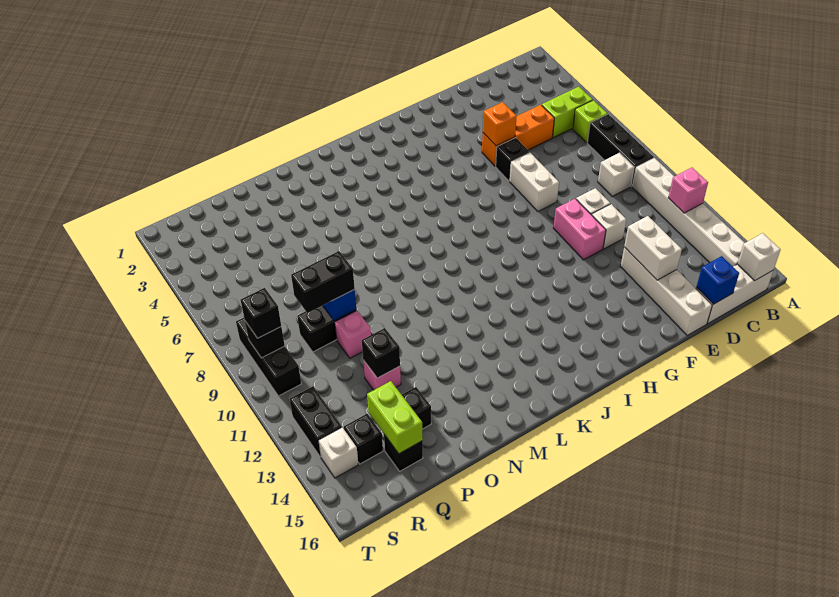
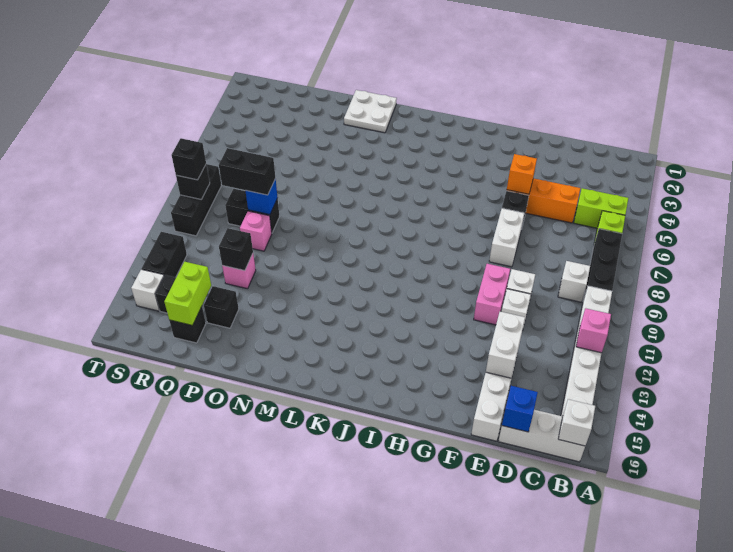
none -> white plate M1:N2 level 1

